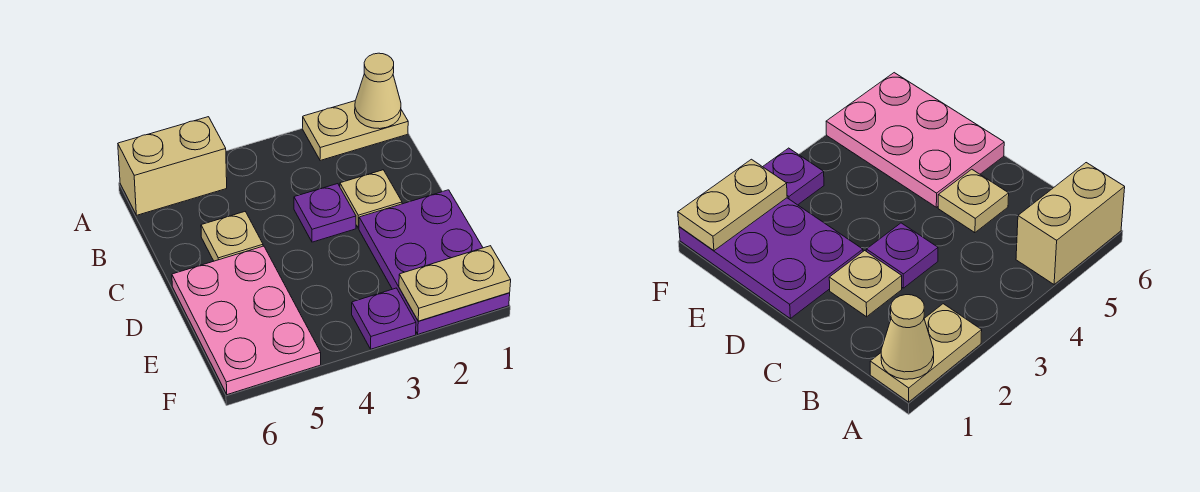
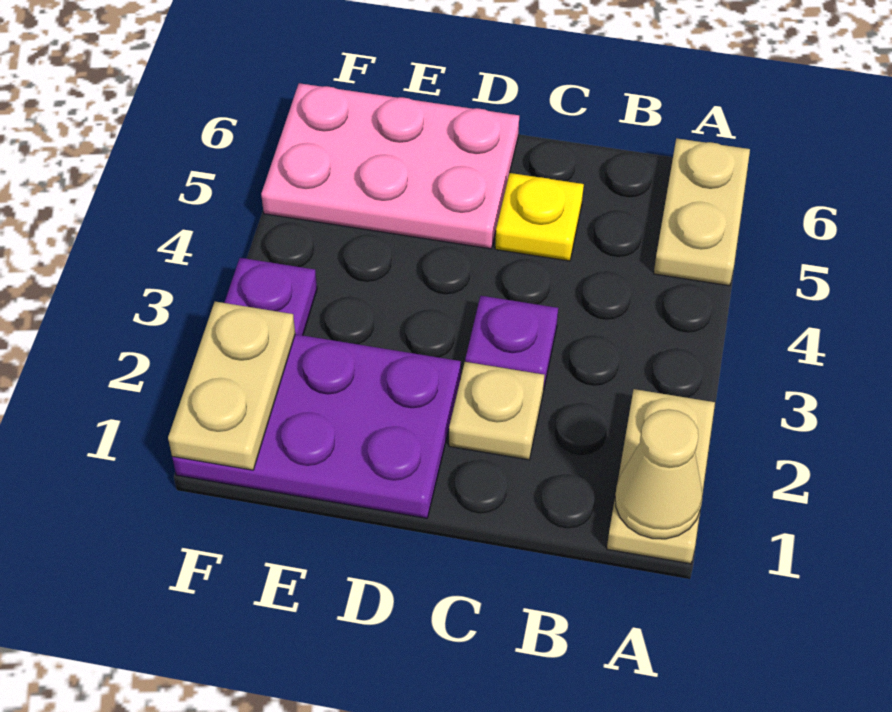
tan brick A5:A6 level 1 -> tan plate A5:A6 level 1
tan plate C5 level 1 -> yellow plate C5 level 1

